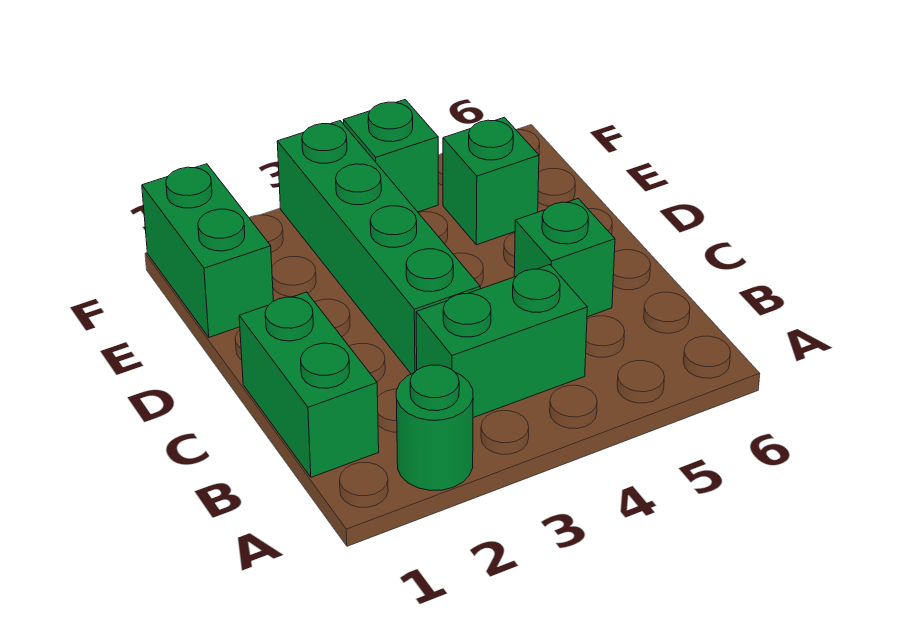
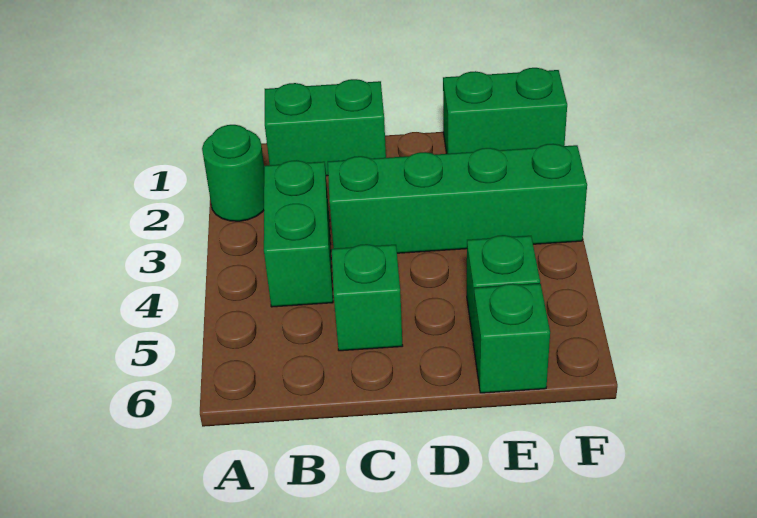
green brick F4 level 1 -> green brick E6 level 1

